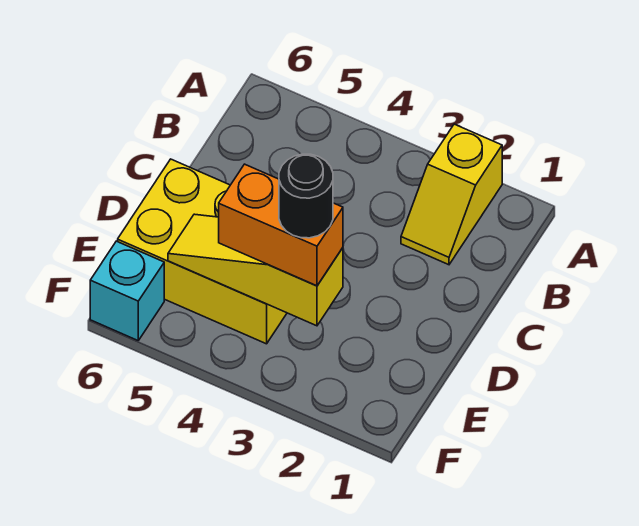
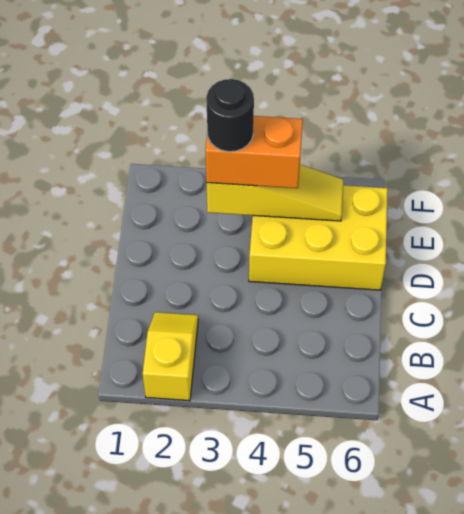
cyan brick F6 level 1 -> none

